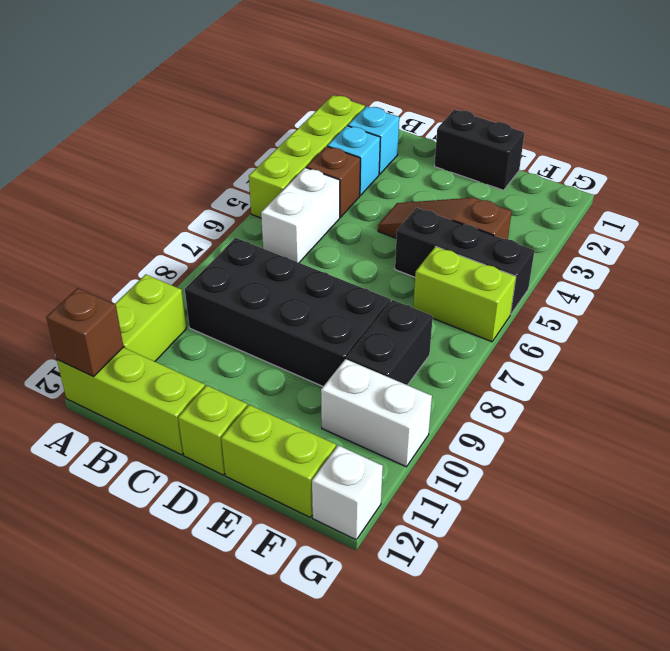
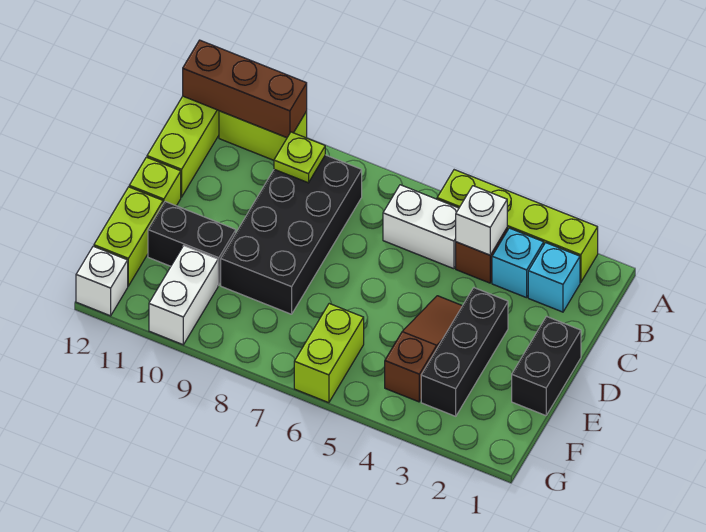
brown brick A12 level 2 -> brown brick A10:A12 level 2
none -> white brick B4 level 2
none -> lime plate B9 level 2
black brick E5:G5 level 1 -> black brick D3:F3 level 1
black brick F8:F9 level 1 -> black brick E10:E11 level 1

